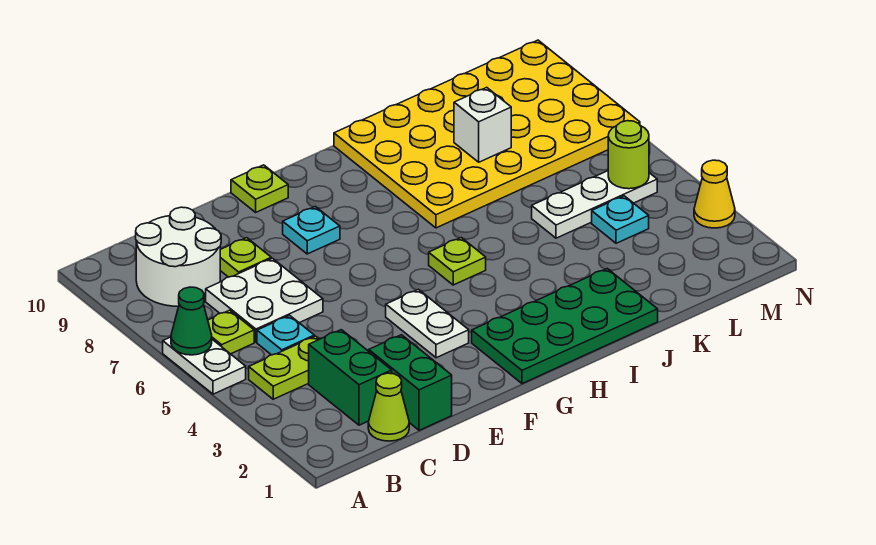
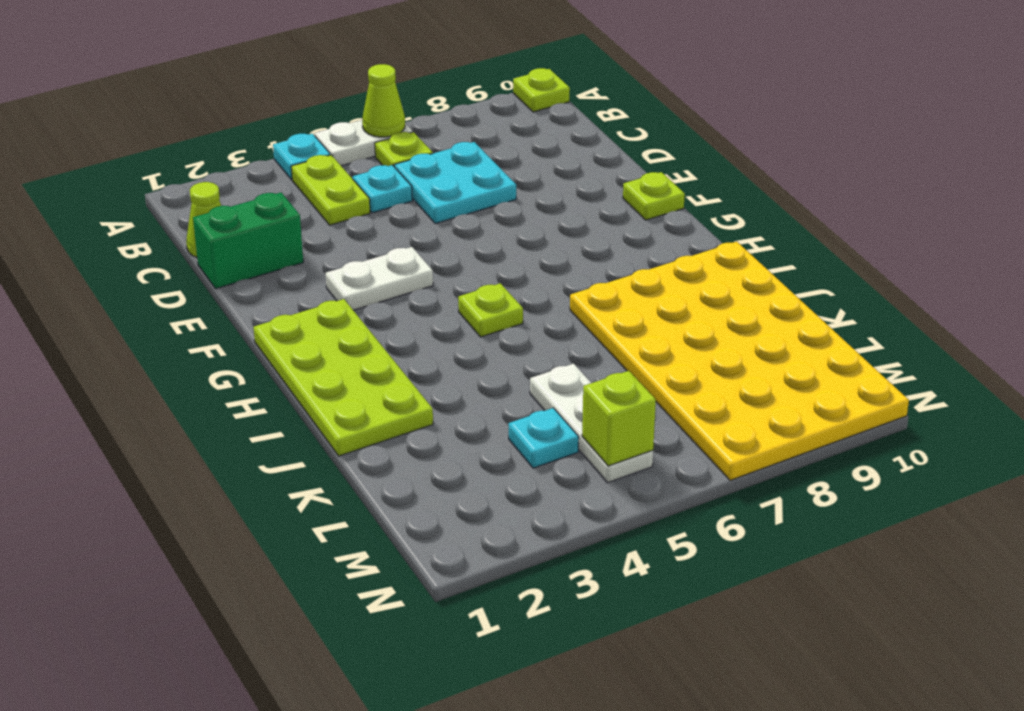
green cone A6 level 2 -> lime cone A6 level 2
white round brick B8:C9 level 1 -> none
green brick C2:C3 level 1 -> none
white plate C6:D7 level 1 -> cyan plate C6:D7 level 1
lime plate D8 level 1 -> lime plate A10 level 1
cyan plate F8 level 1 -> cyan plate A4 level 1
green plate G1:J2 level 1 -> lime plate G1:J2 level 1
white brick K8 level 2 -> none
lime round brick M5 level 2 -> lime brick M5 level 2
yellow cone N3 level 1 -> none

